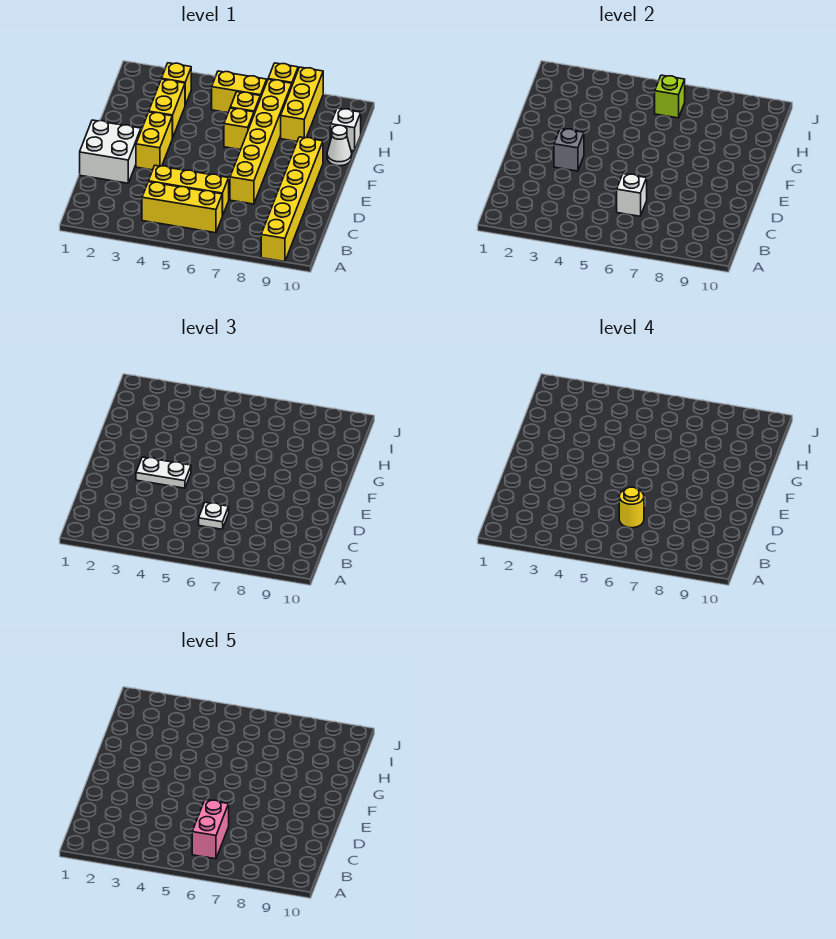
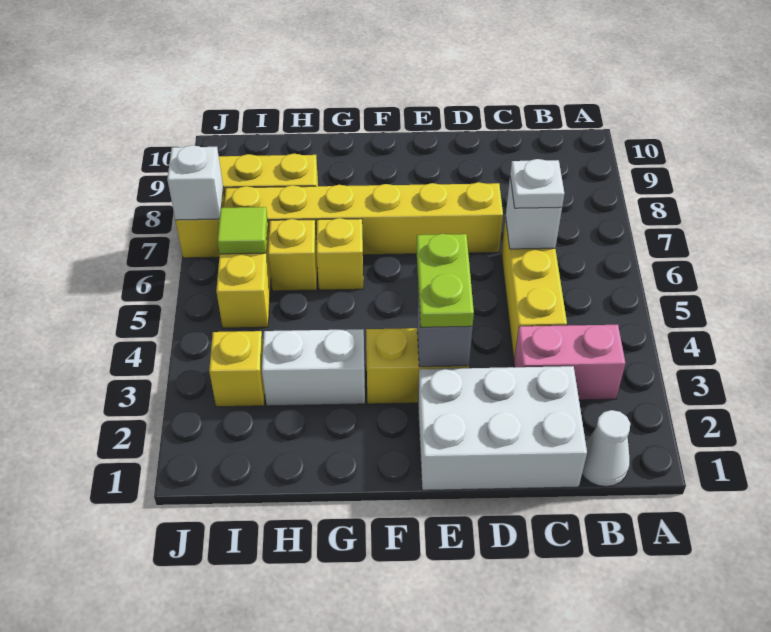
yellow brick A9:F9 level 1 -> none
yellow brick B4:B6 level 1 -> none
pink brick B6:C6 level 5 -> pink brick B3:C3 level 1
yellow round brick C6 level 4 -> none
white brick D1:E2 level 1 -> white brick C1:E2 level 1
white plate E3:E4 level 3 -> lime plate E3:E4 level 3
yellow brick G3:H3 level 1 -> white brick G3:H3 level 1
white cone G10 level 1 -> white cone B1 level 1
white brick H10 level 1 -> white brick J7 level 2
lime brick I6 level 2 -> lime tile I6 level 2

